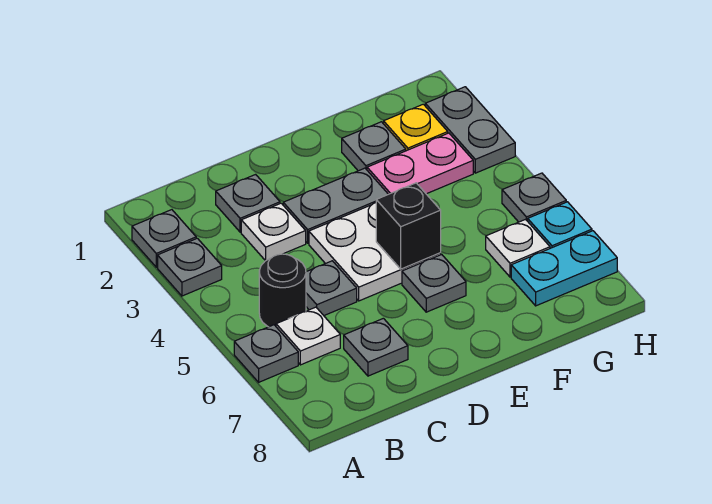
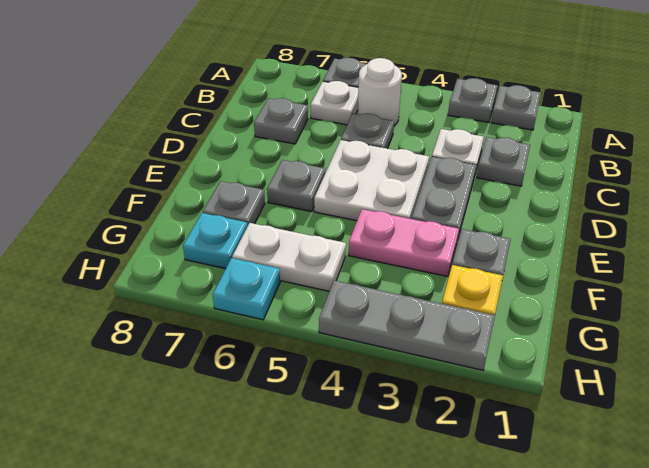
black round brick B5 level 1 -> white round brick B5 level 1
black brick E5 level 2 -> none
pink plate F3:G3 level 1 -> pink plate F3:F4 level 1
white plate G6 level 1 -> white plate G5:G6 level 1
cyan plate G7:H7 level 1 -> cyan plate G7 level 1
grey plate H2:H3 level 1 -> grey plate H2:H4 level 1
grey plate H5 level 1 -> grey plate F7 level 1

